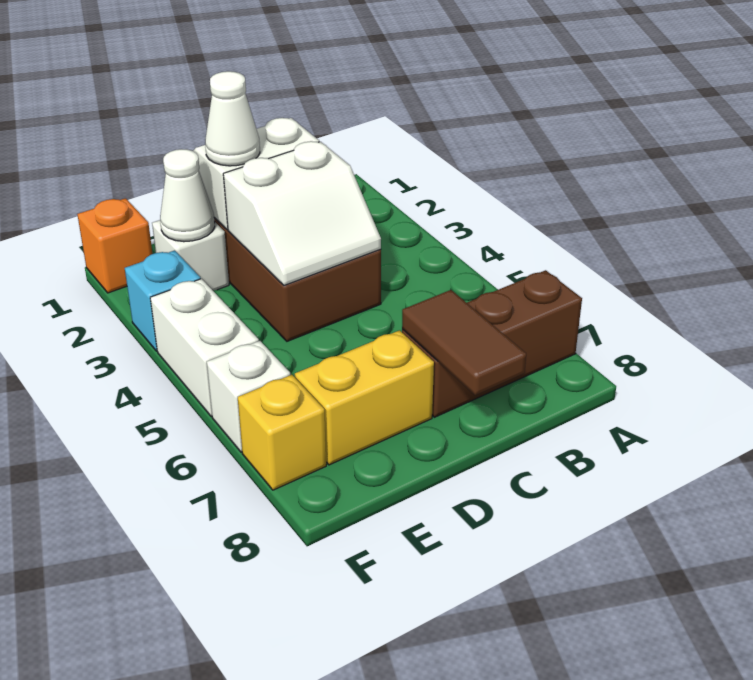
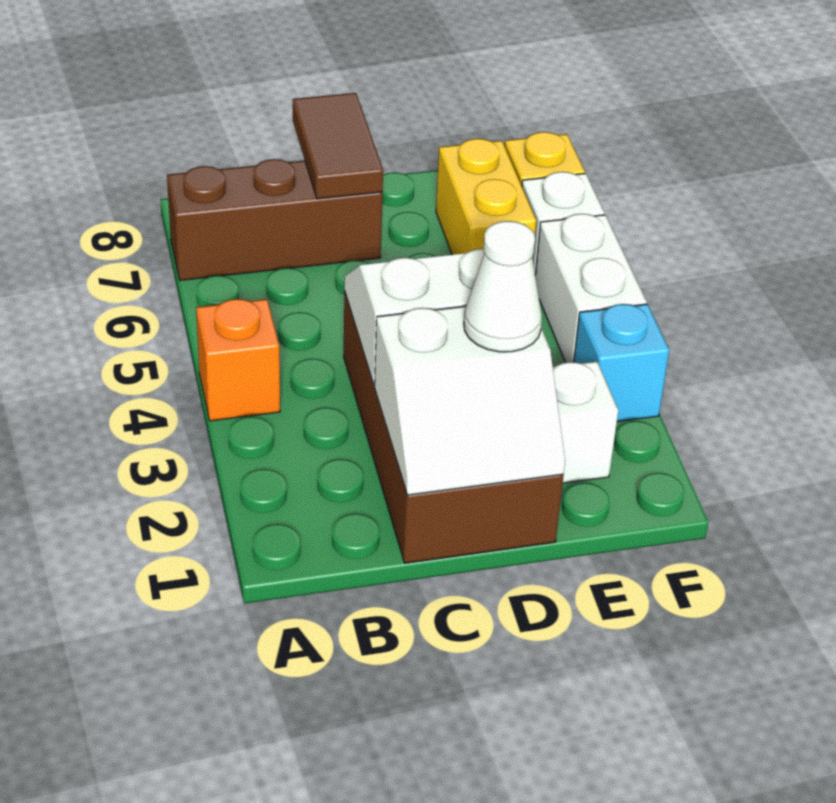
yellow brick D7:E7 level 1 -> yellow brick E6:E7 level 1
white cone E2 level 2 -> none
orange brick F1 level 1 -> orange brick A4 level 1

